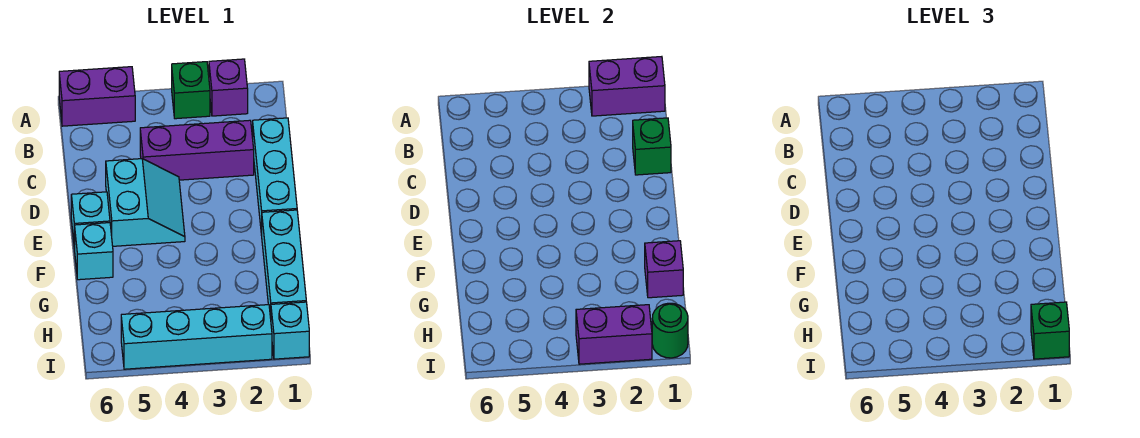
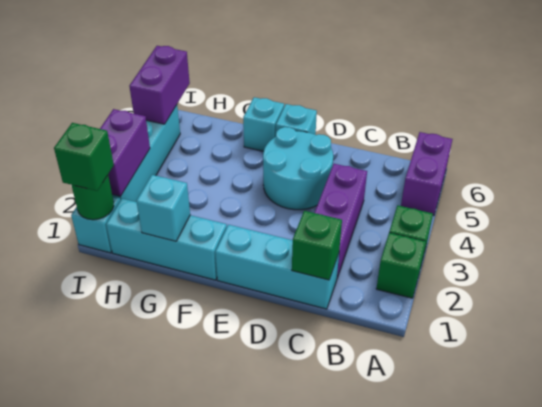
purple brick A1:A2 level 2 -> purple brick I5:I6 level 2
purple brick A2 level 1 -> green brick A2 level 1
cyan slope D4:E5 level 1 top 5 -> cyan round brick D4:E5 level 1
purple brick G1 level 2 -> cyan brick G1 level 2

